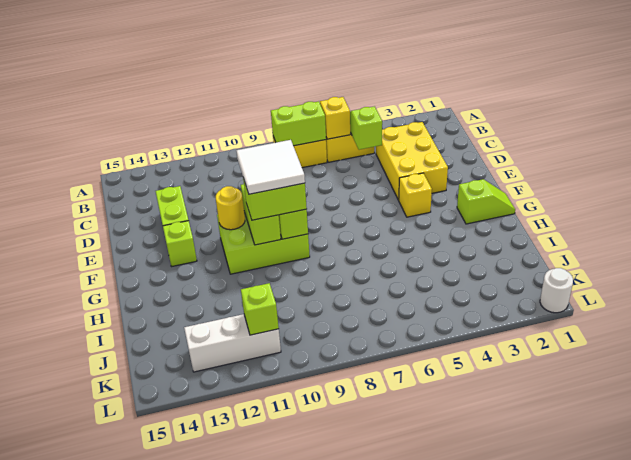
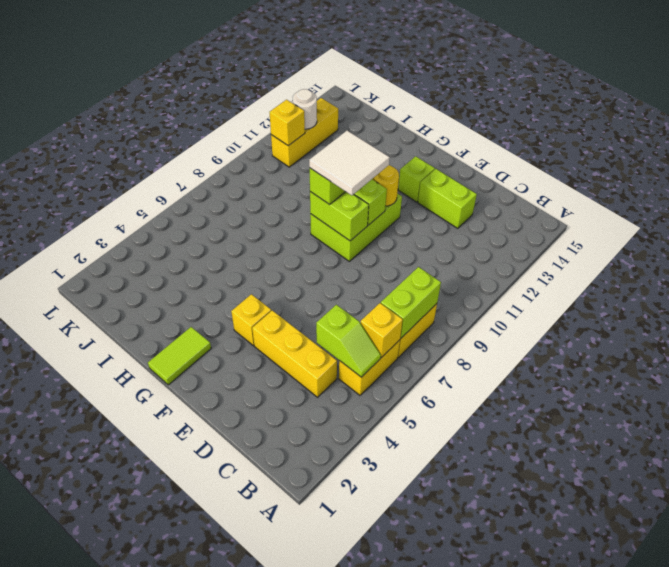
yellow brick C3:E4 level 1 -> yellow brick C4:E4 level 1
lime slope G1:G2 level 1 top 2 -> lime tile G1:G2 level 1
white brick K11:K13 level 1 -> yellow brick K11:K13 level 1
lime brick K11 level 2 -> yellow brick K11 level 2
white round brick L1 level 1 -> white round brick K12 level 2

